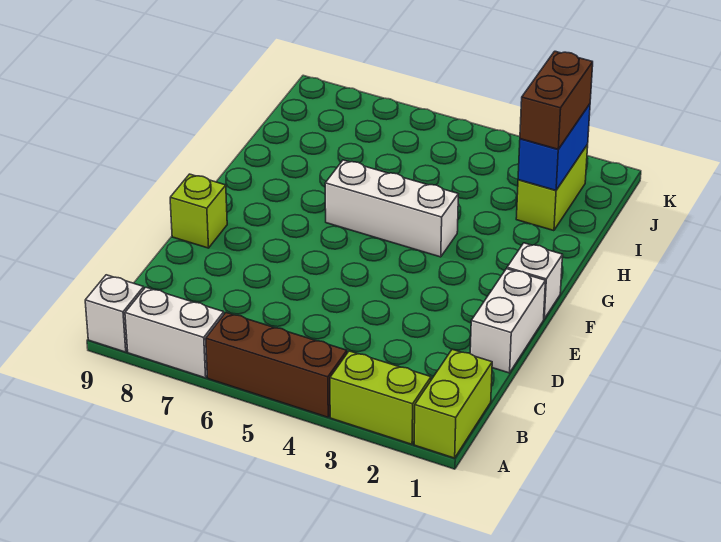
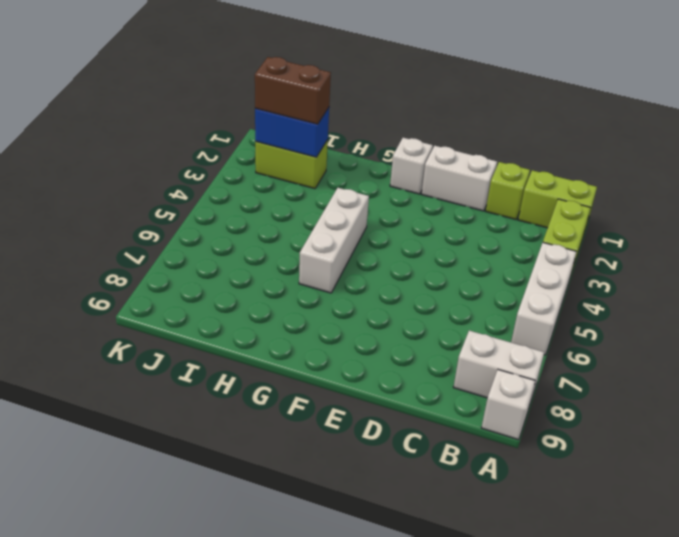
brown brick A4:A6 level 1 -> white brick A4:A6 level 1
white brick A7:A8 level 1 -> white brick A8:B8 level 1
lime brick E9 level 1 -> lime brick C1 level 1

